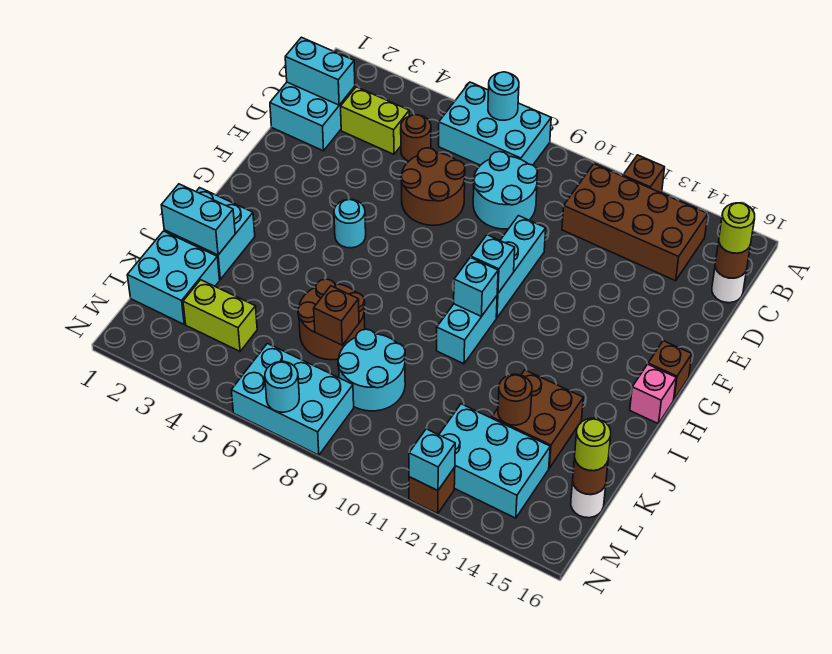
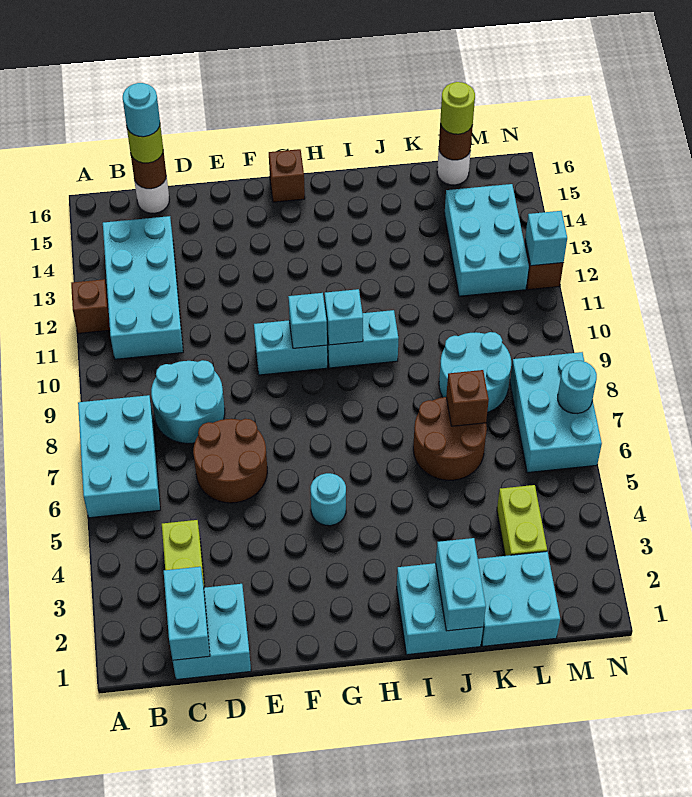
cyan round brick A7 level 2 -> cyan round brick C16 level 4
brown brick B11:C14 level 1 -> cyan brick B11:C14 level 1
brown round brick C5 level 1 -> none
cyan brick E10:G10 level 1 -> cyan brick F10:G10 level 1
pink brick H16 level 1 -> none
brown brick J13:K14 level 1 -> none
brown round brick K13 level 2 -> none

